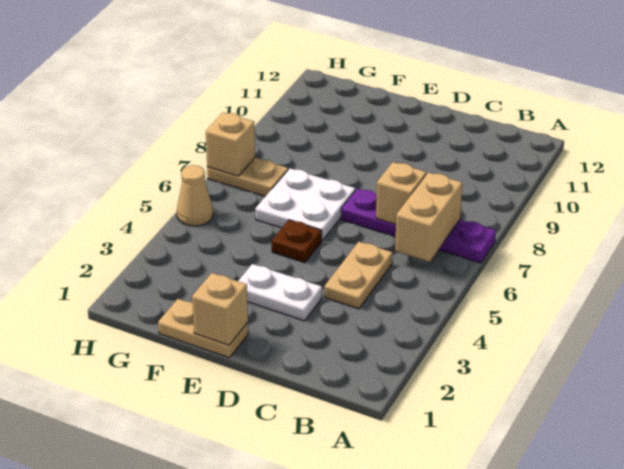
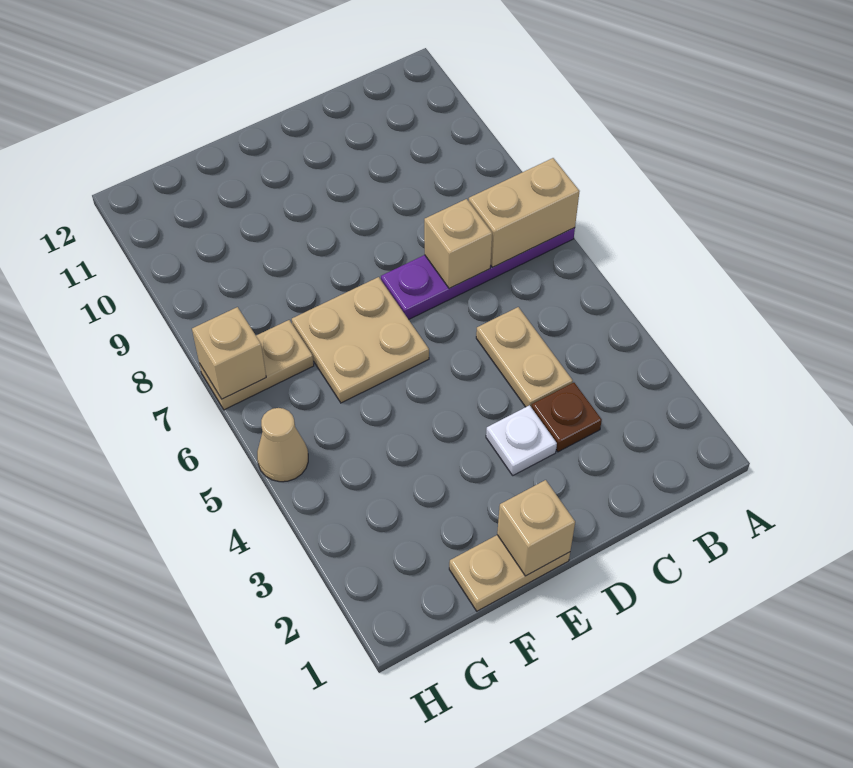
tan brick B6:B7 level 2 -> tan brick A7:B7 level 2
white plate D3:E3 level 1 -> white plate D3 level 1
brown plate E5 level 1 -> brown plate C3 level 1
white plate E6:F7 level 1 -> tan plate E6:F7 level 1

